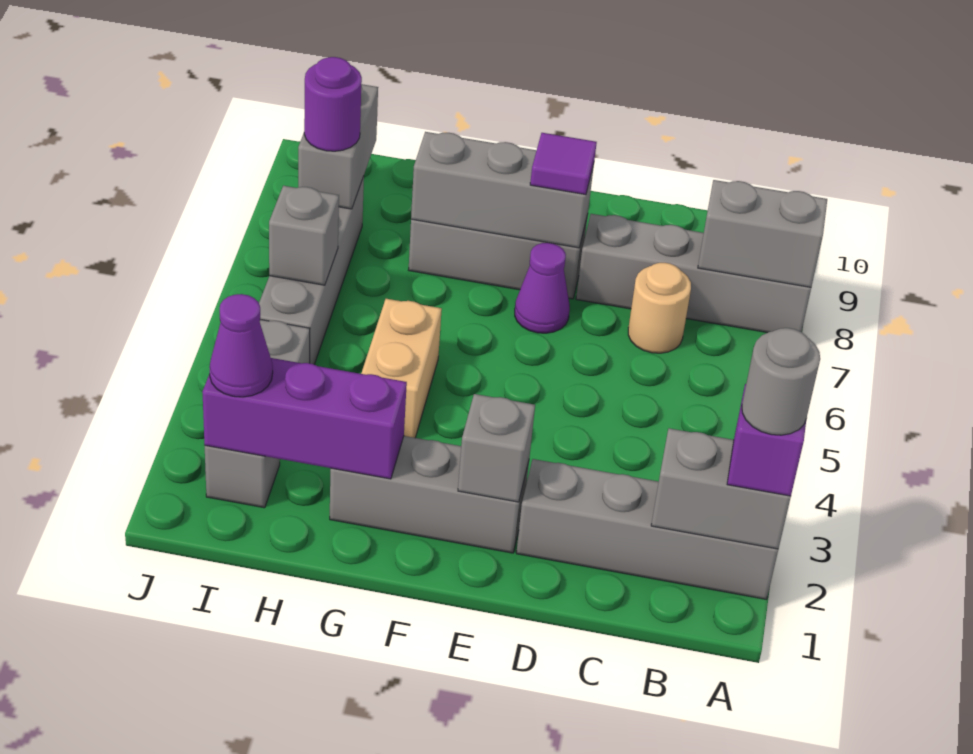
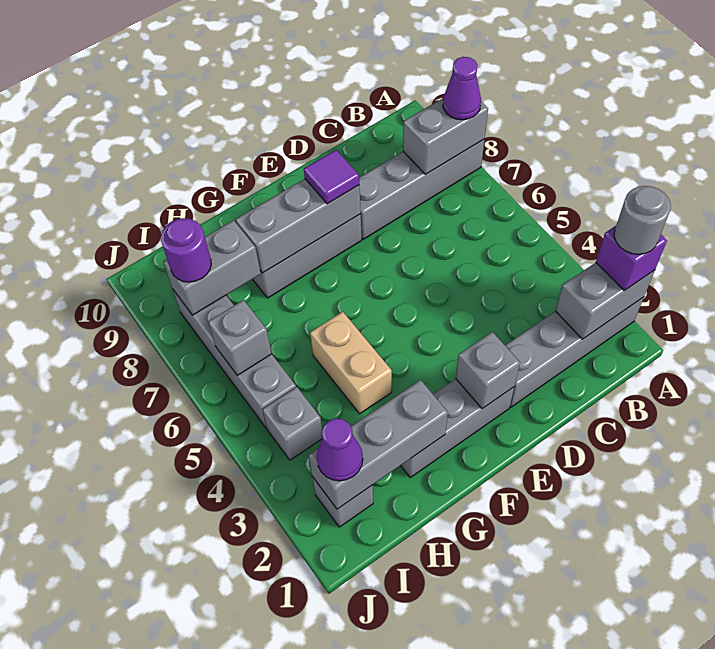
tan round brick C7 level 1 -> none
purple cone E7 level 1 -> purple cone A8 level 3
purple brick G2:I2 level 2 -> grey brick G2:I2 level 2
grey brick I8:I9 level 2 -> grey brick H8:I8 level 2

